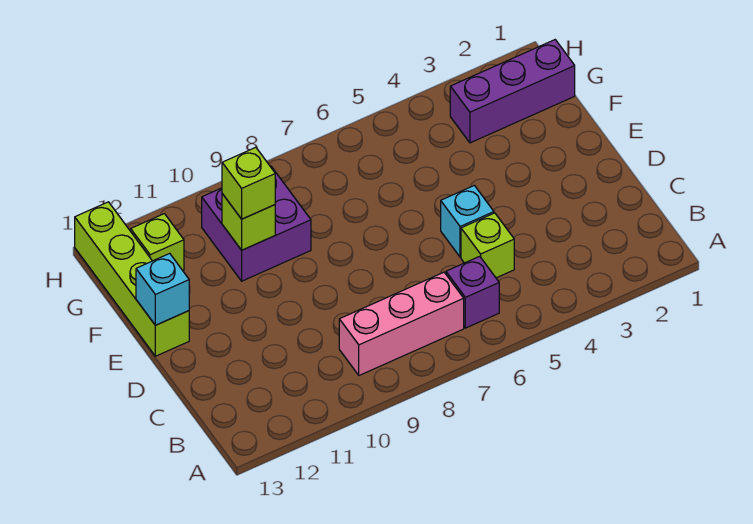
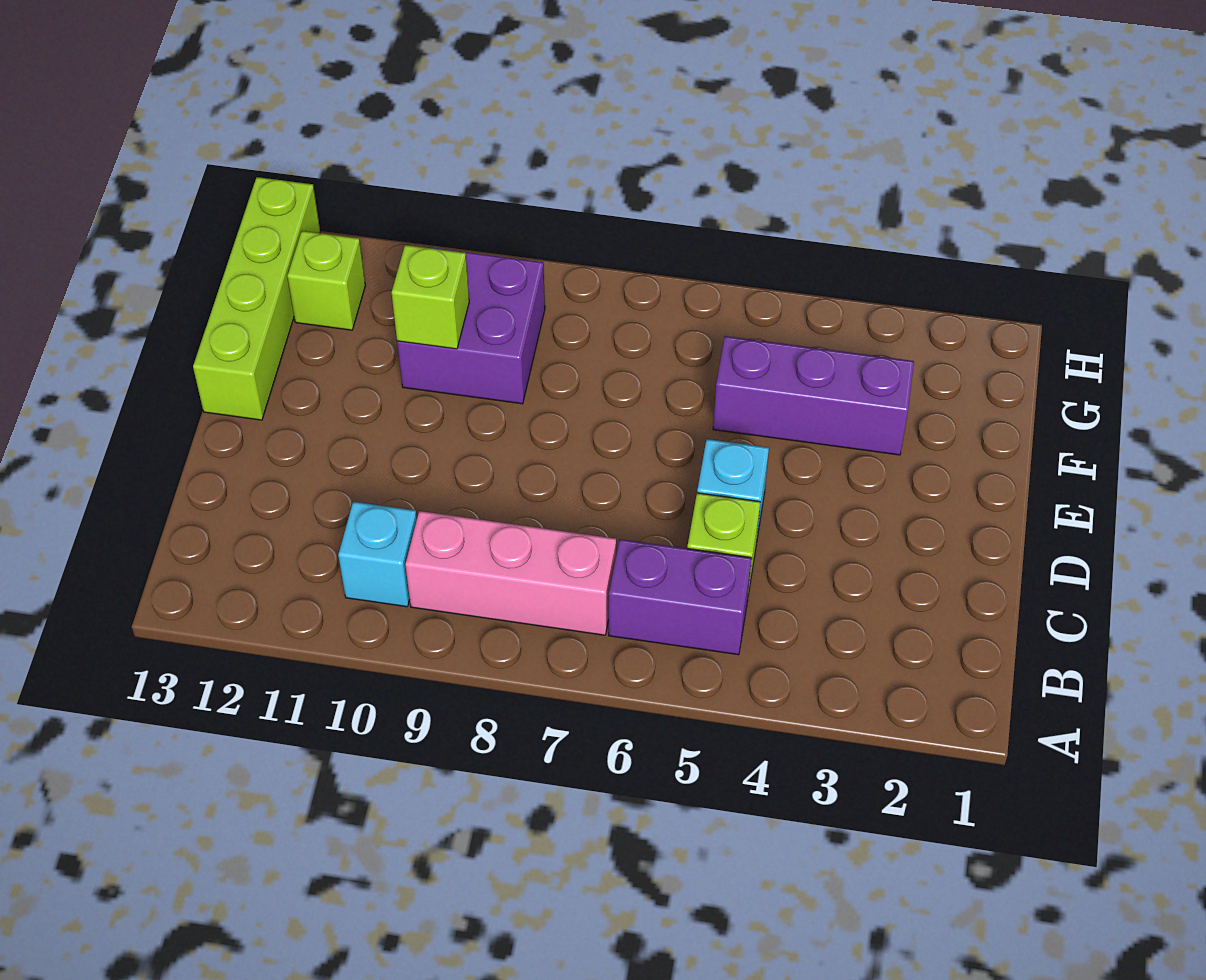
purple brick B6 level 1 -> purple brick B5:B6 level 1
cyan brick E13 level 2 -> cyan brick B10 level 1
lime brick F10 level 3 -> none
purple brick G1:G3 level 1 -> purple brick F3:F5 level 1

